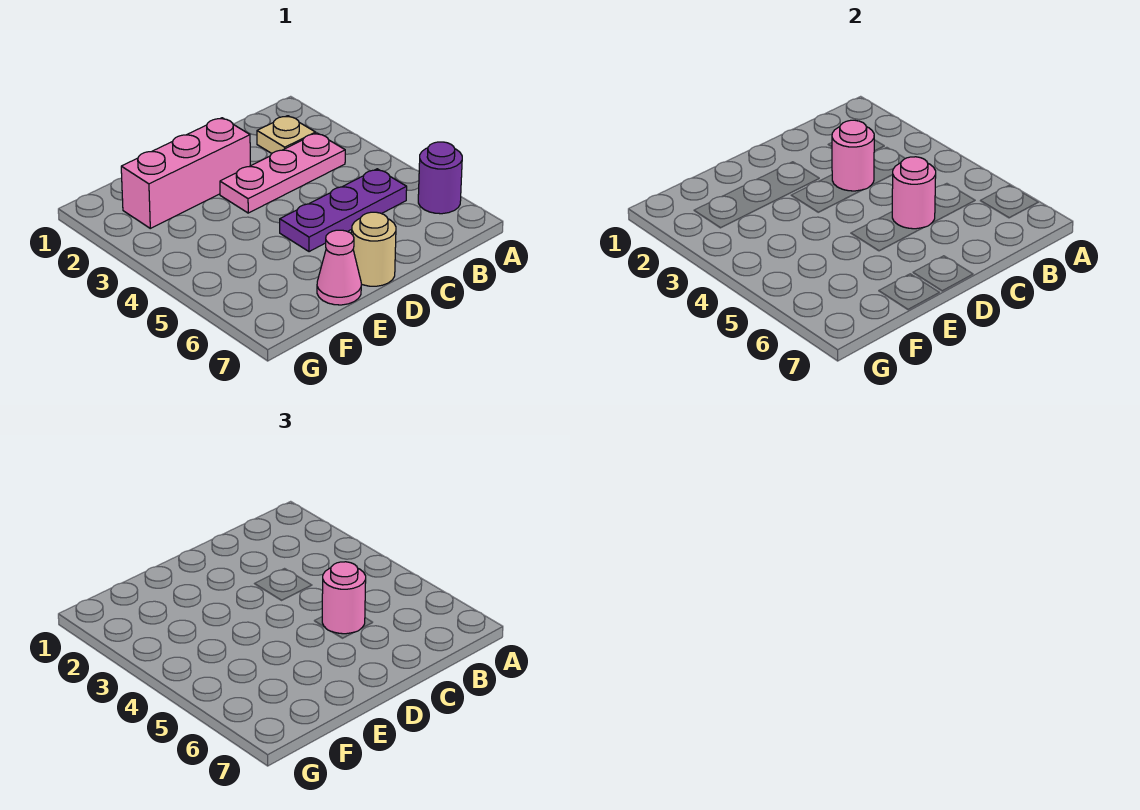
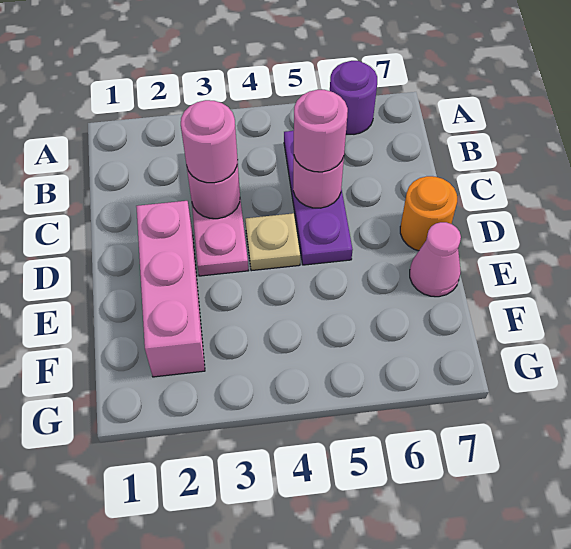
tan plate B2 level 1 -> tan plate D4 level 1
none -> pink round brick C3 level 3
tan round brick D7 level 1 -> orange round brick D7 level 1

